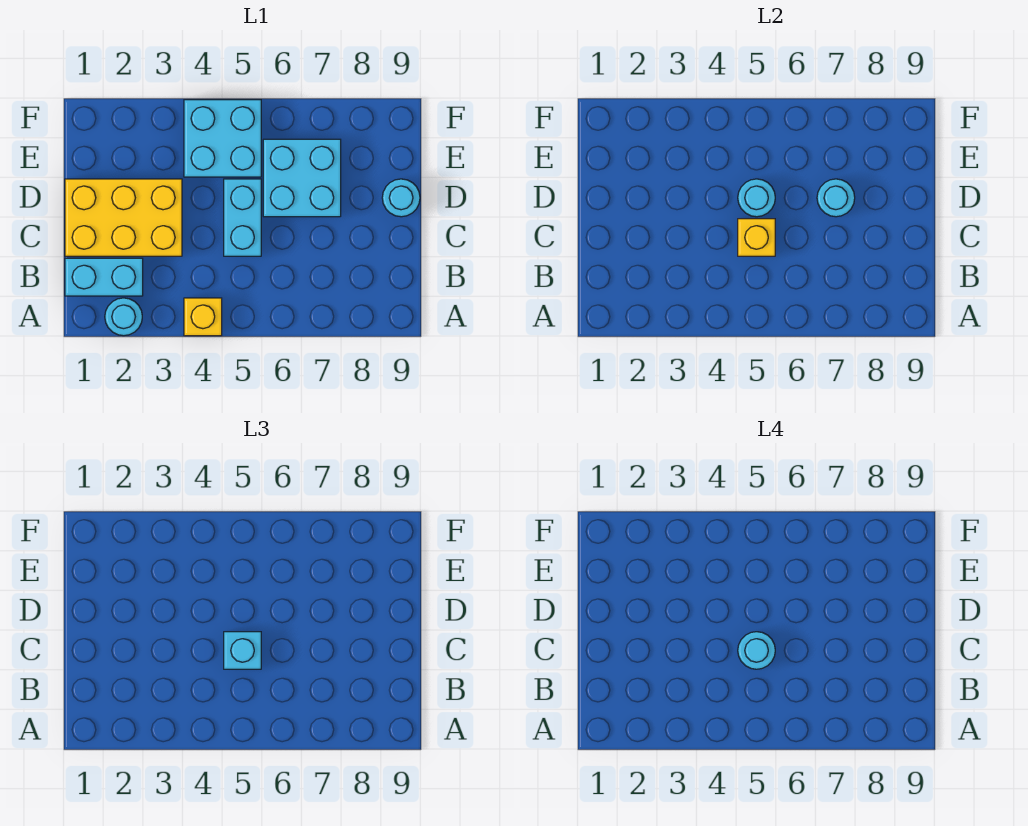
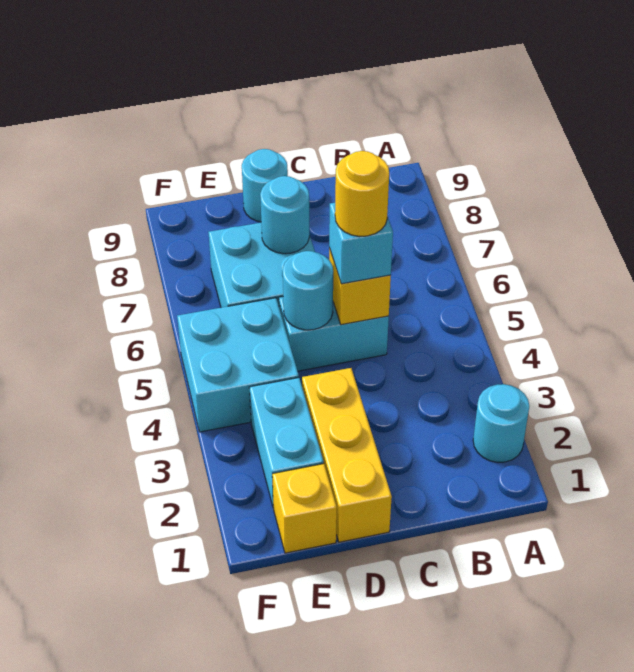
yellow brick A4 level 1 -> yellow brick E1 level 1
cyan brick B1:B2 level 1 -> cyan brick E2:E3 level 1
yellow brick C1:D3 level 1 -> yellow brick D1:D3 level 1
cyan round brick C5 level 4 -> yellow round brick C5 level 4

